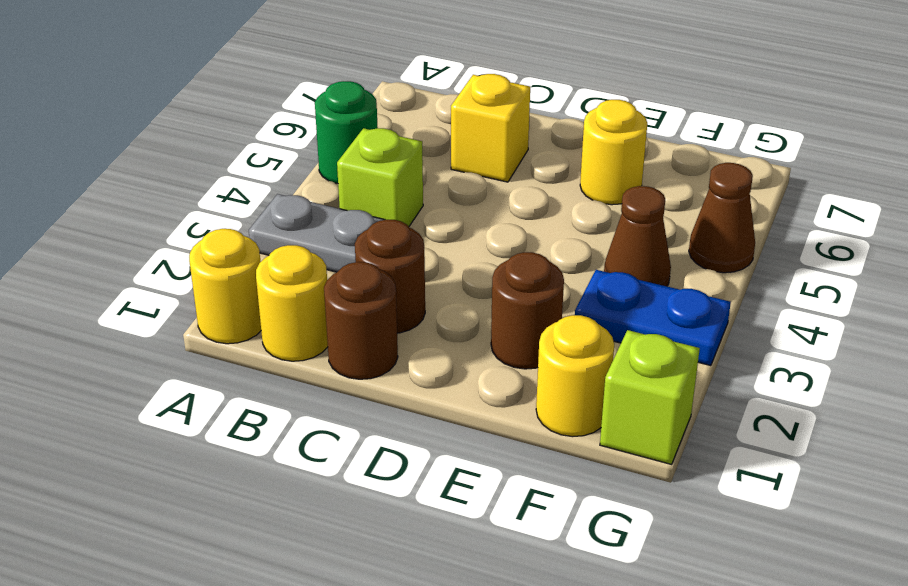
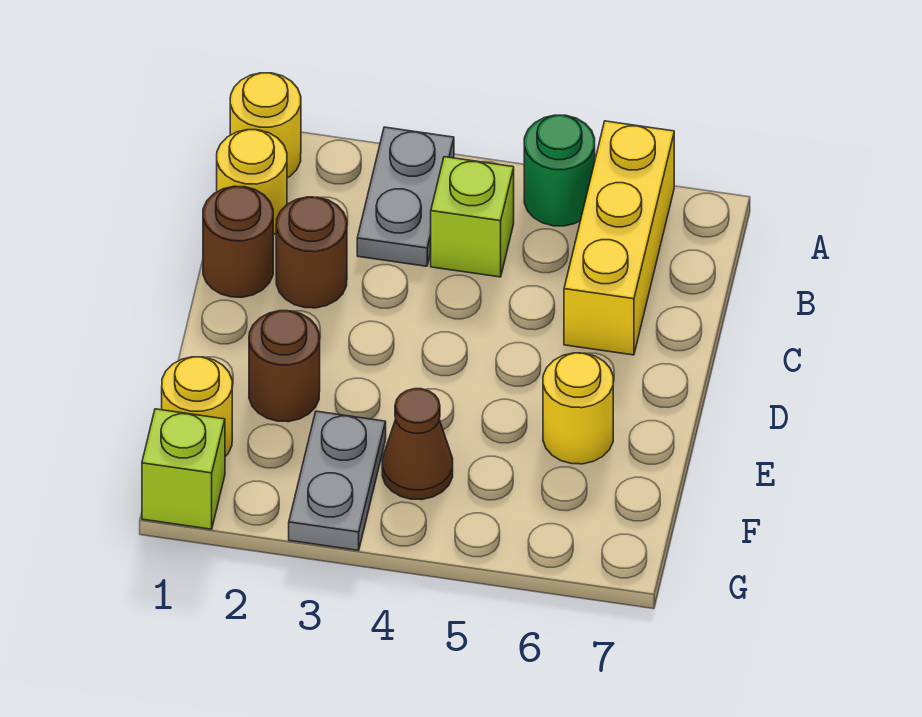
yellow brick C6 level 1 -> yellow brick A6:C6 level 1
blue plate F3:G3 level 1 -> grey plate F3:G3 level 1
brown cone G5 level 1 -> none

